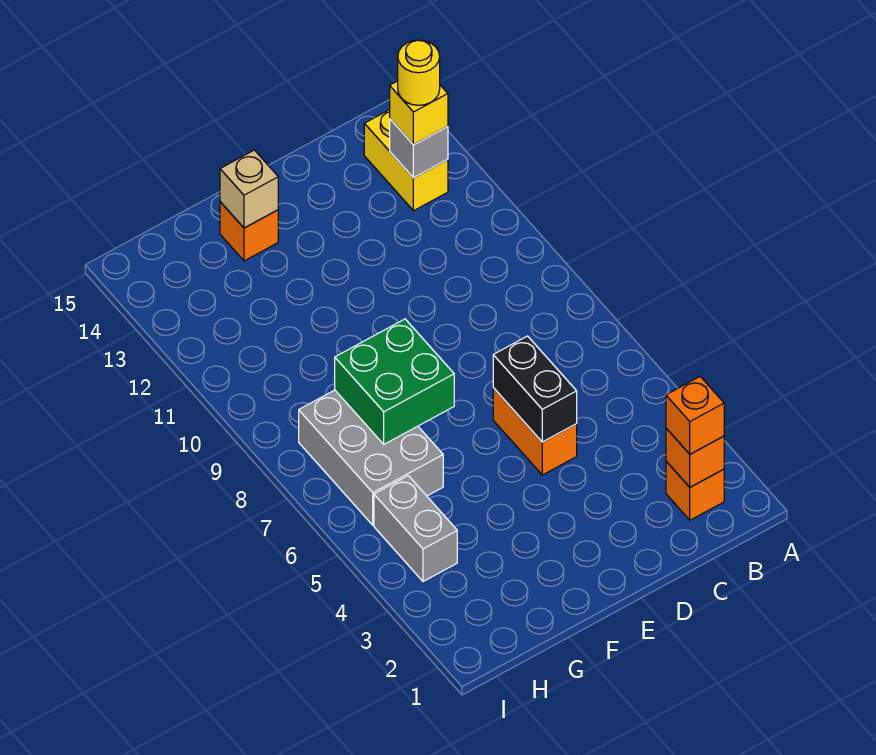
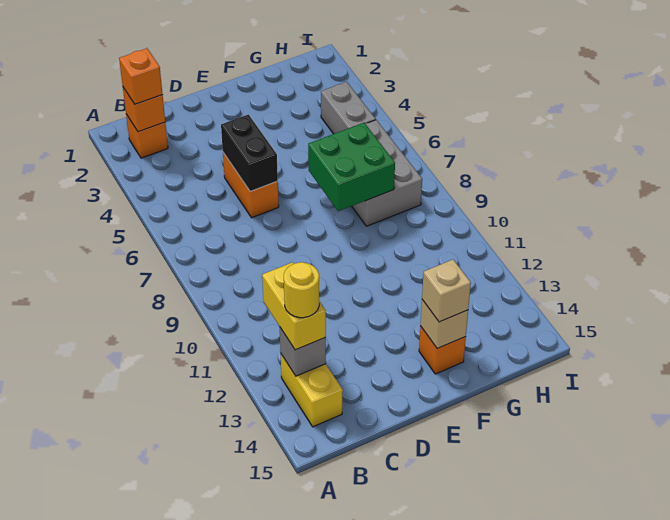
yellow brick B13 level 3 -> yellow brick B12:B13 level 3
none -> tan brick F14 level 3

